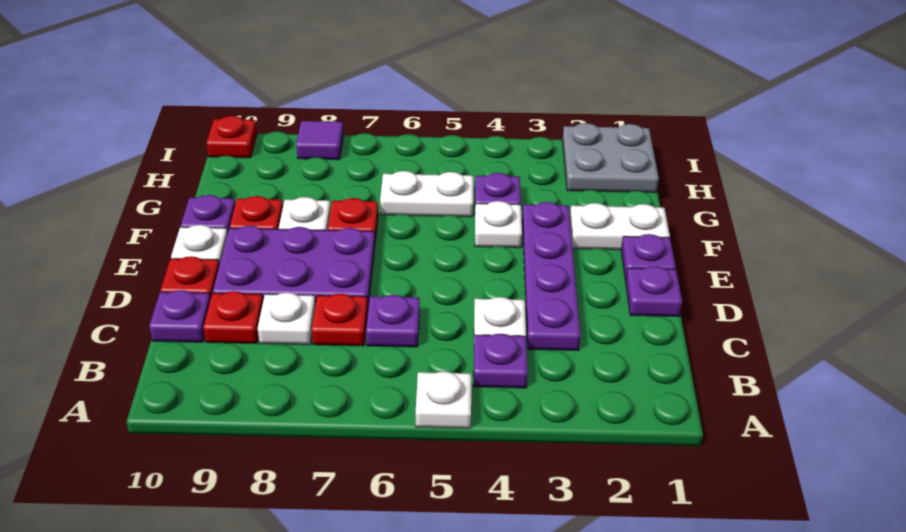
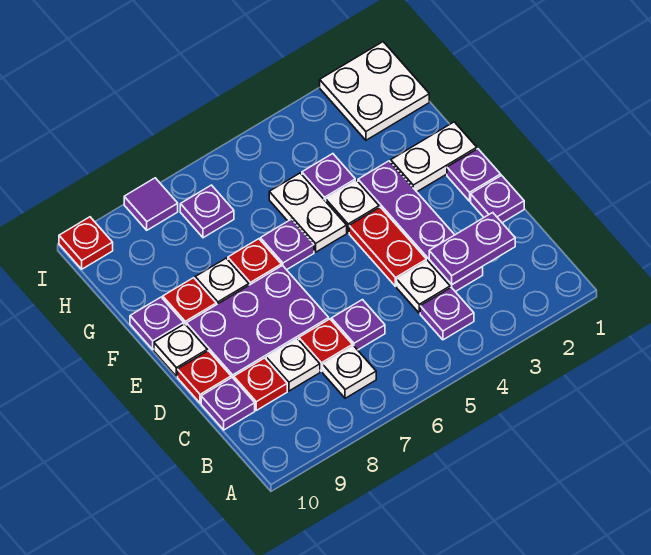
white plate A5 level 1 -> white plate B7 level 1
none -> purple plate C2:C3 level 2
none -> red plate D4:E4 level 1
none -> purple plate F6 level 1
white plate G5:G6 level 1 -> white plate F5:G5 level 1
grey plate H1:I2 level 1 -> white plate H1:I2 level 1
none -> purple plate H7 level 1

